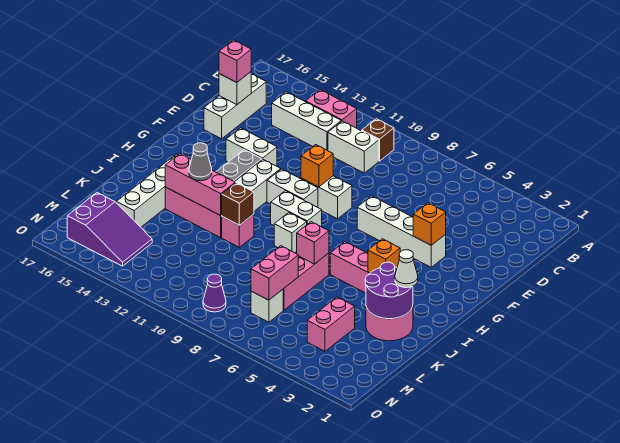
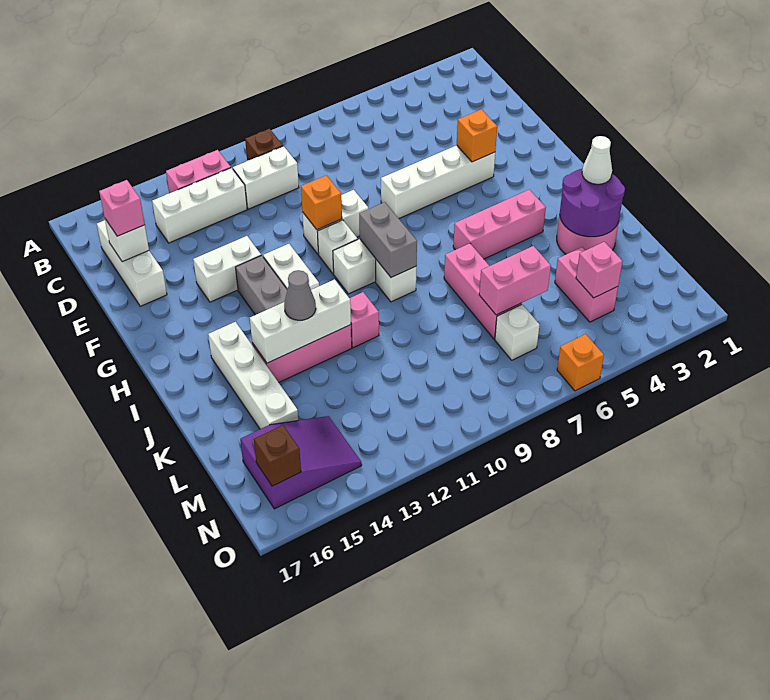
white brick G10:G11 level 1 -> white brick G10 level 1
none -> grey brick H9:I9 level 2
orange brick I4 level 2 -> orange brick O6 level 1
pink brick J7 level 2 -> pink brick M4 level 2
brown brick J11 level 2 -> brown brick N16 level 2
pink brick J12:J14 level 2 -> white brick J12:J14 level 2
pink brick L7:M7 level 2 -> pink brick L6:L7 level 2
purple cone N9 level 1 -> none

